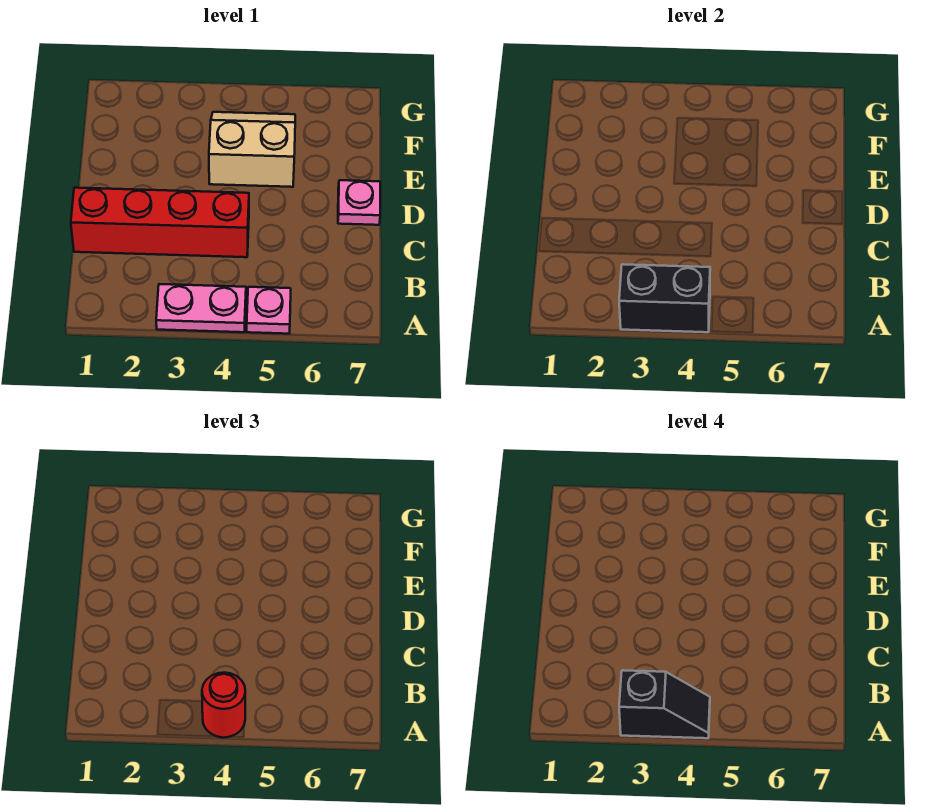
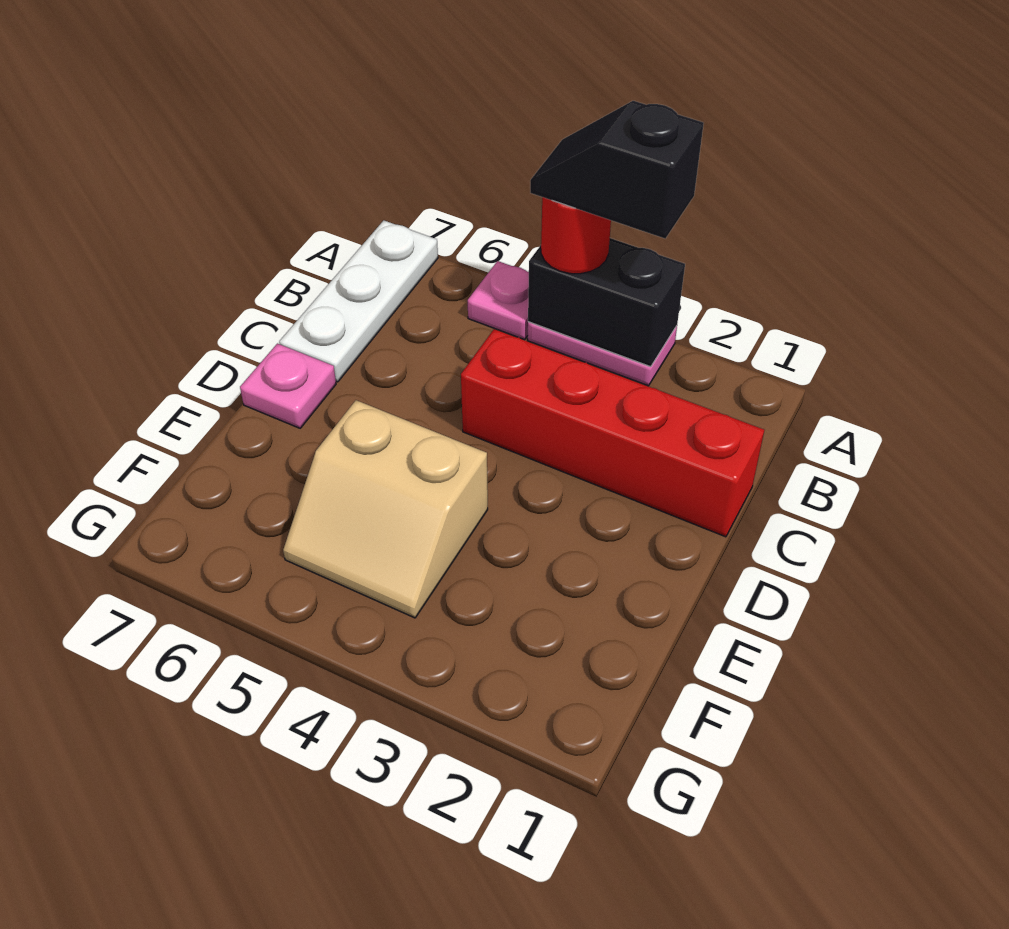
none -> white plate A7:C7 level 1

